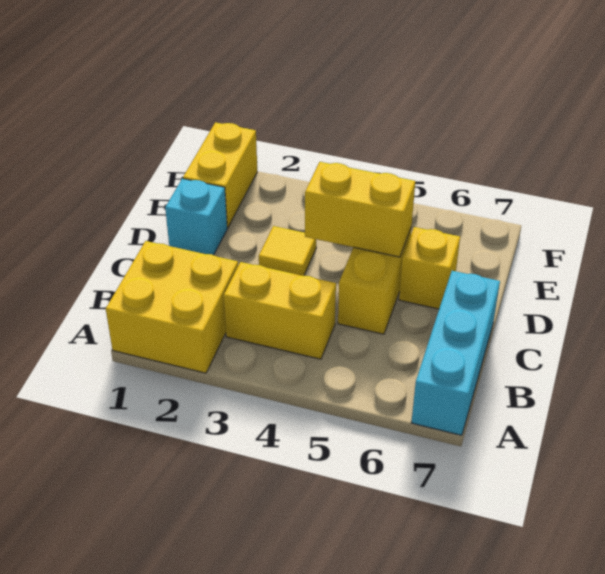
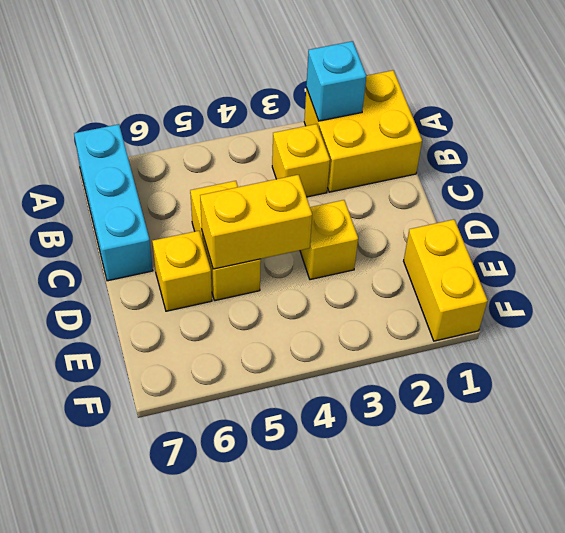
yellow brick B3:B4 level 1 -> yellow brick B3 level 1
cyan brick D1 level 1 -> cyan brick A2 level 2
yellow tile D3 level 1 -> yellow brick D3 level 1

